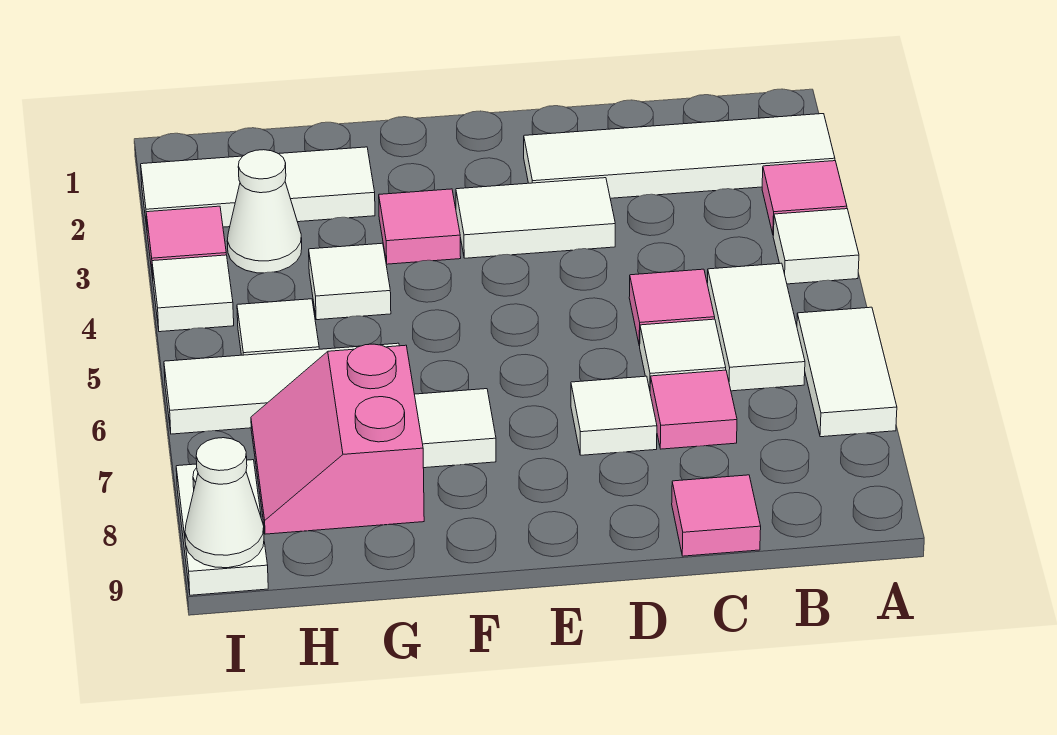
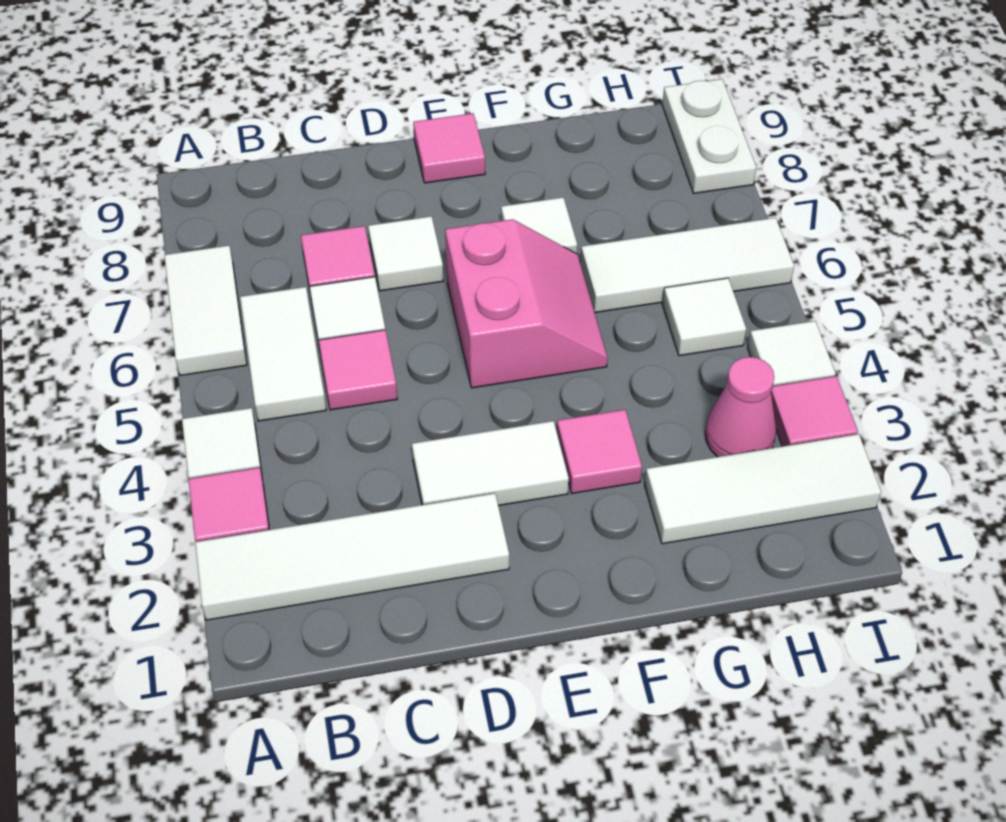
pink tile C9 level 1 -> pink tile E9 level 1
white tile G4 level 1 -> none
pink slope G7:H8 level 1 top G -> pink slope E5:F6 level 1 top E
white cone H3 level 1 -> pink cone H3 level 1
white cone I9 level 2 -> none

